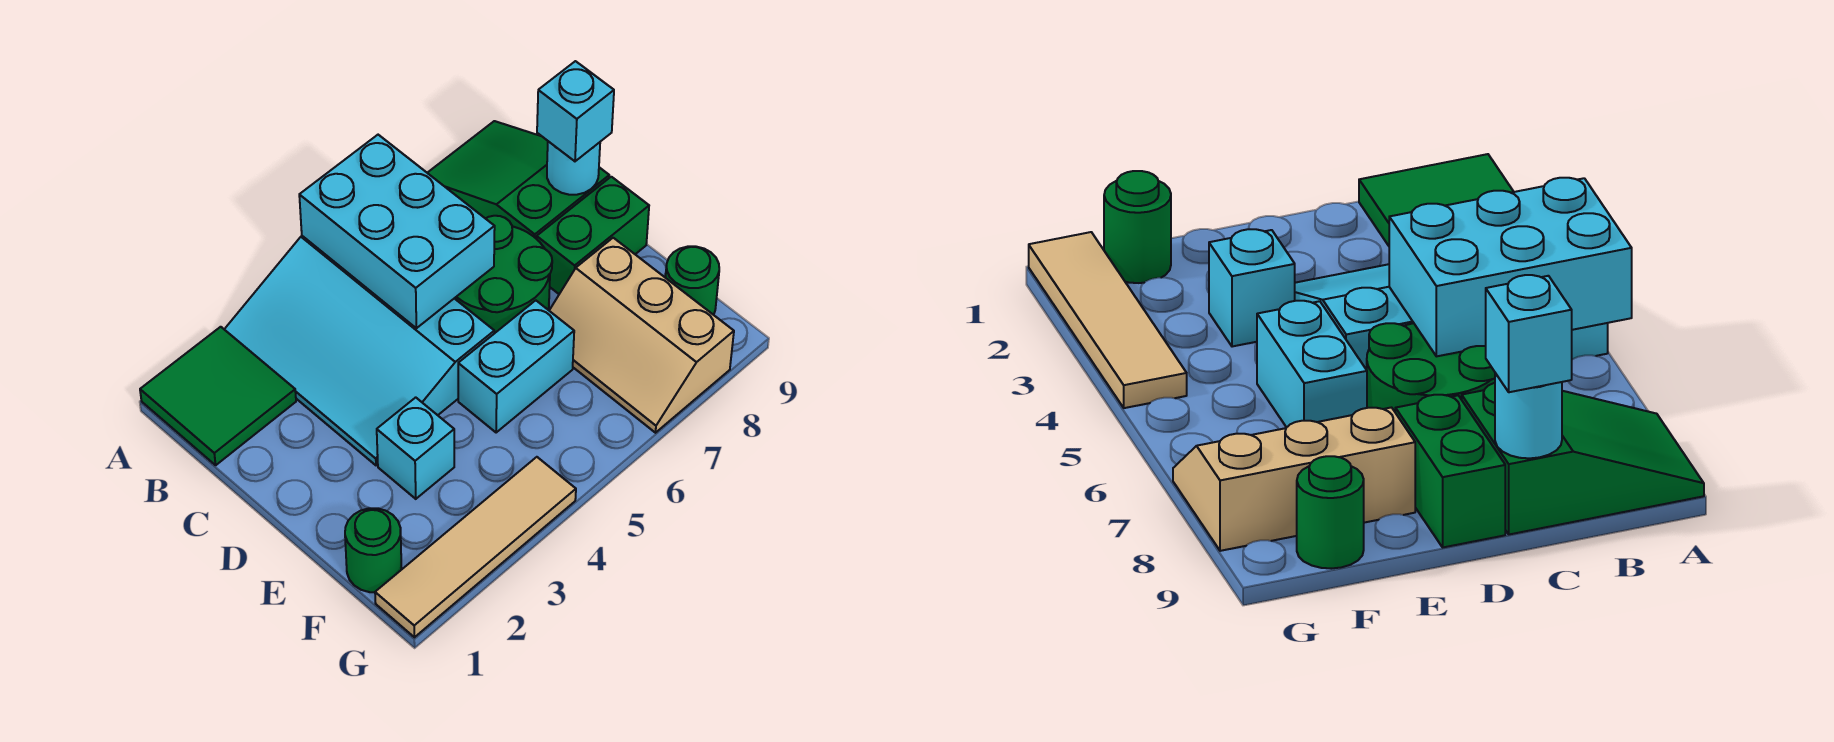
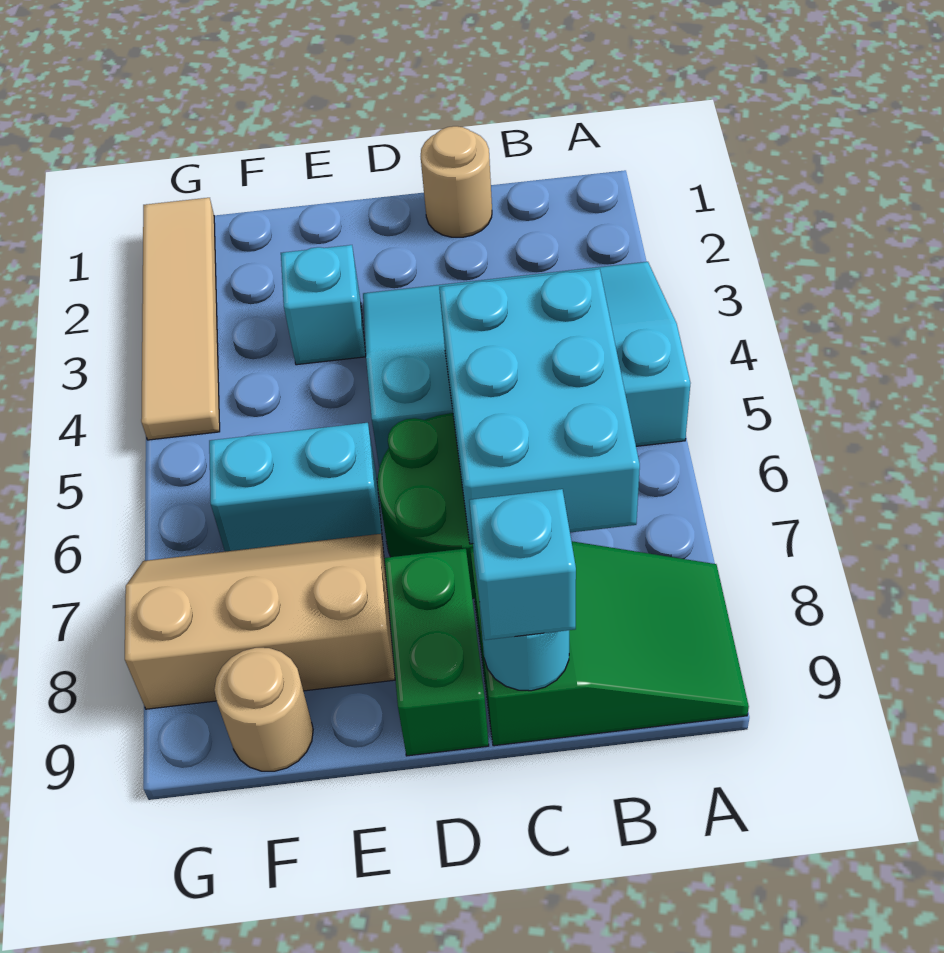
green tile A1:B2 level 1 -> none
cyan brick A5:C6 level 2 -> cyan brick B5:C7 level 2
none -> tan round brick C1 level 1
cyan brick E5:E6 level 1 -> cyan brick E6:F6 level 1
green round brick F1 level 1 -> none
green round brick F9 level 1 -> tan round brick F9 level 1

